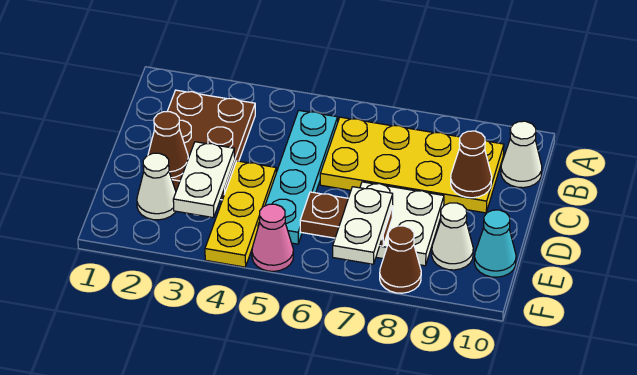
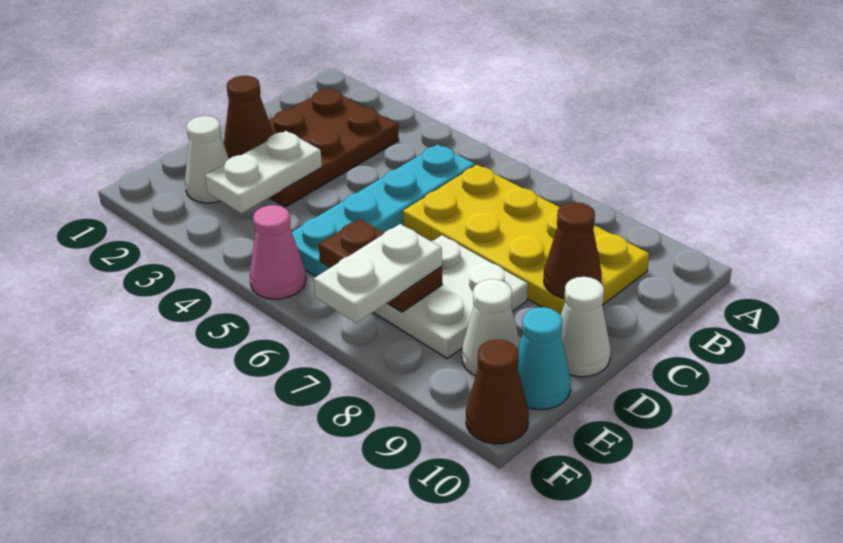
white cone B10 level 1 -> white cone D10 level 1
yellow plate D4:F4 level 1 -> none
brown cone F8 level 1 -> brown cone F10 level 1

